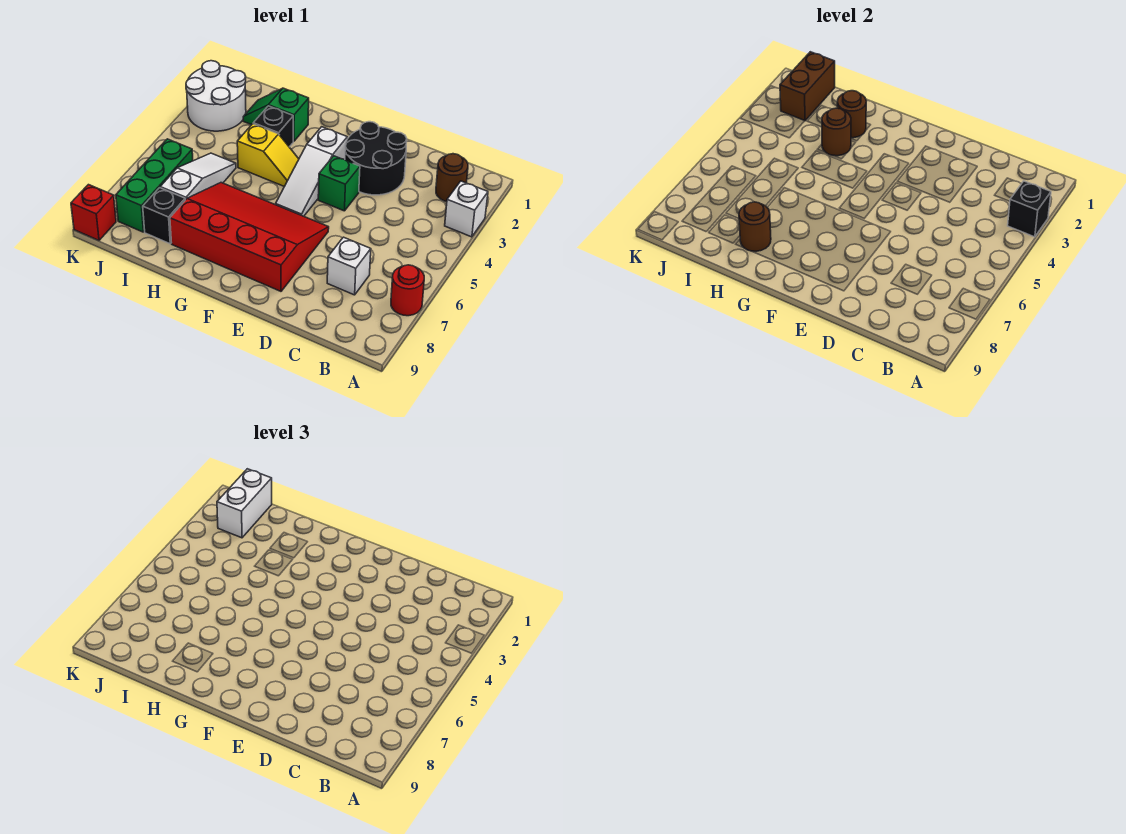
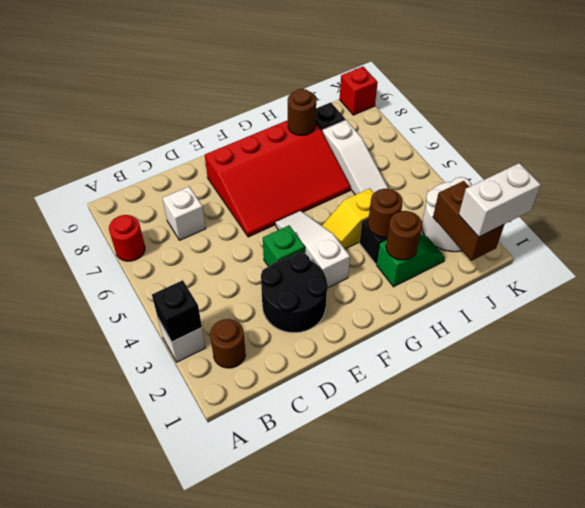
white brick J1:J2 level 3 -> white brick J1:K1 level 3
green brick J6:J8 level 1 -> none

